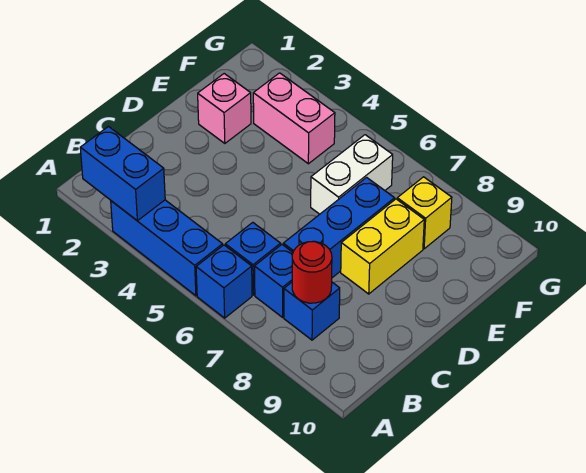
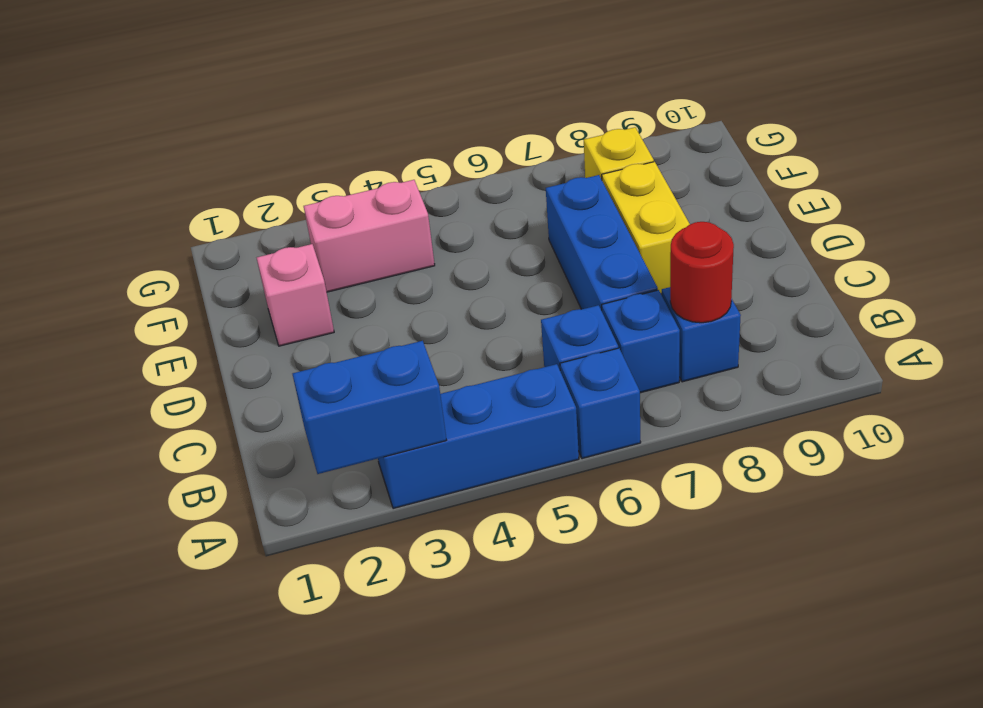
white brick E6:F6 level 1 -> none

